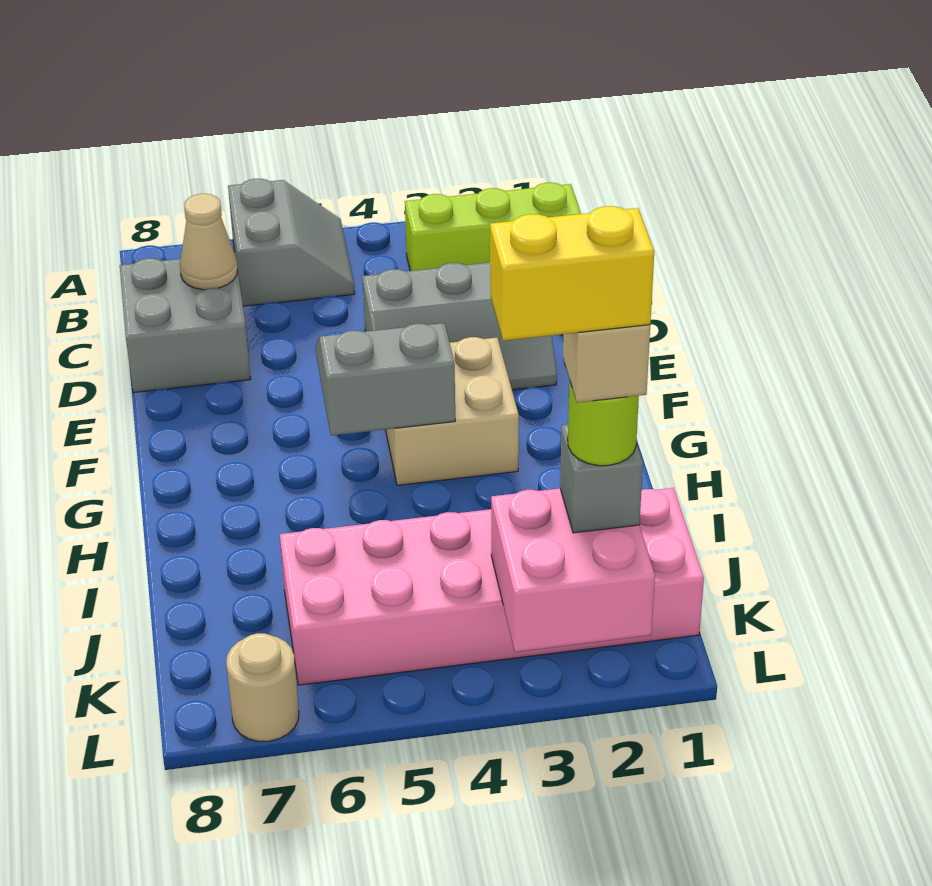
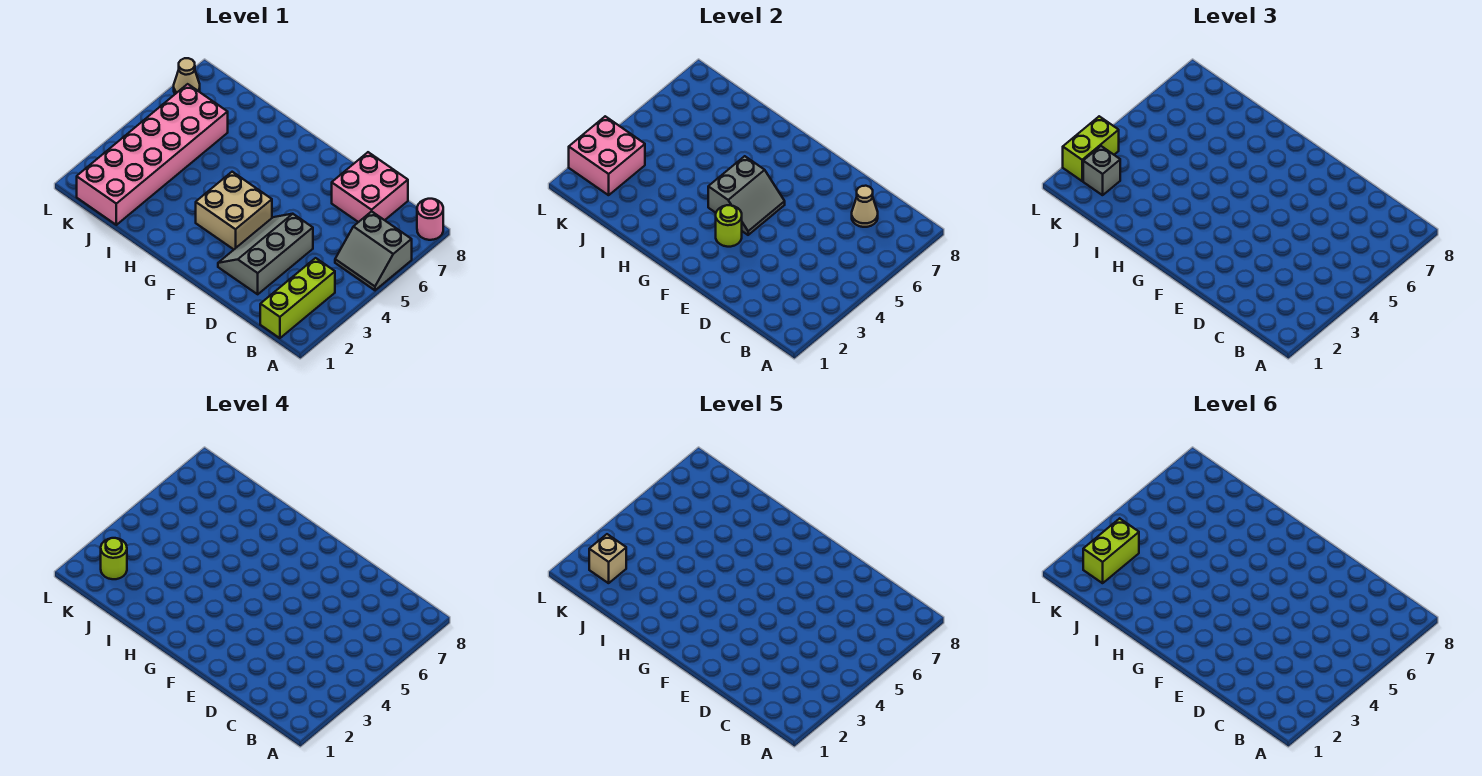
none -> pink round brick A8 level 1
grey brick C7:D8 level 1 -> pink brick C7:D8 level 1
none -> lime round brick F3 level 2
yellow brick K2:K3 level 6 -> lime brick K2:K3 level 6
none -> lime brick L2:L3 level 3
tan round brick L7 level 1 -> tan cone L7 level 1

